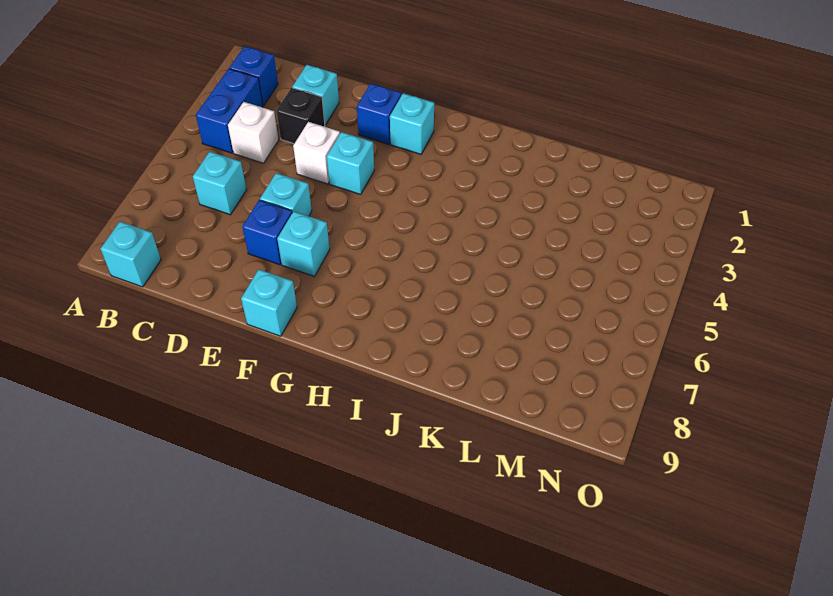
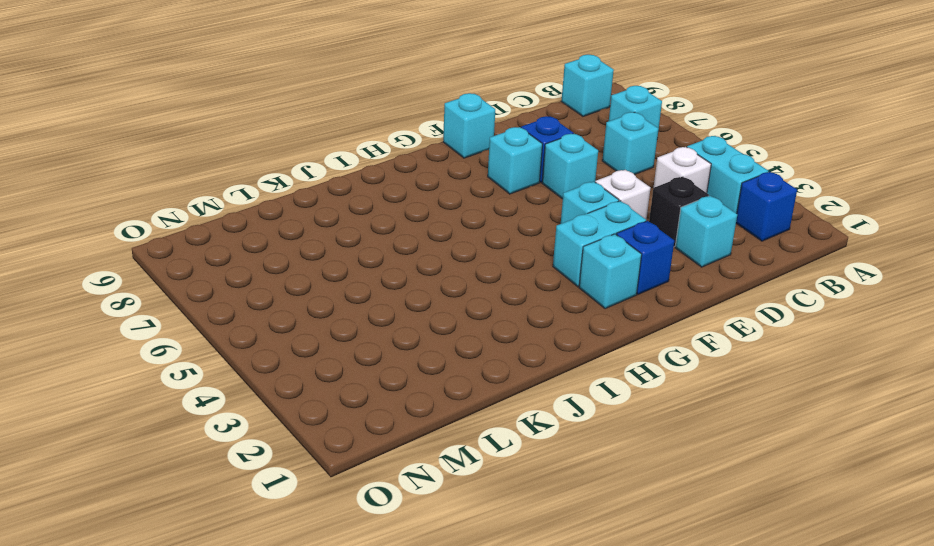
blue brick B3:B4 level 1 -> cyan brick B3:B4 level 1
none -> cyan brick B7 level 1
none -> cyan brick F3:G3 level 1

